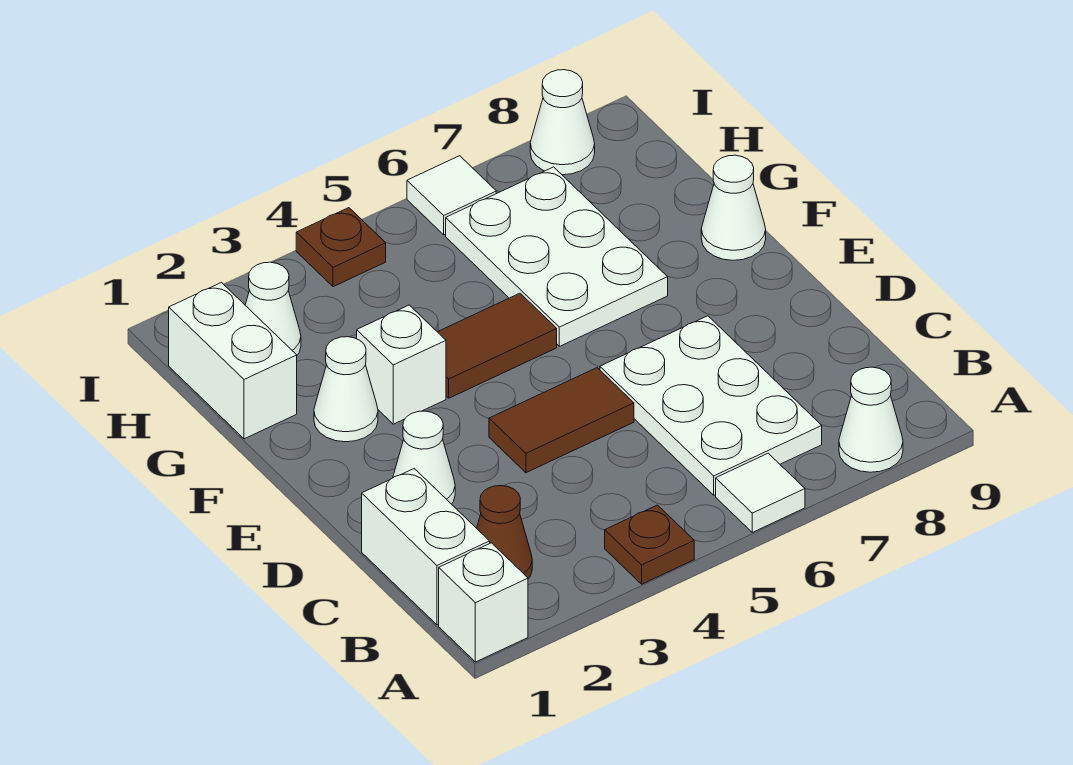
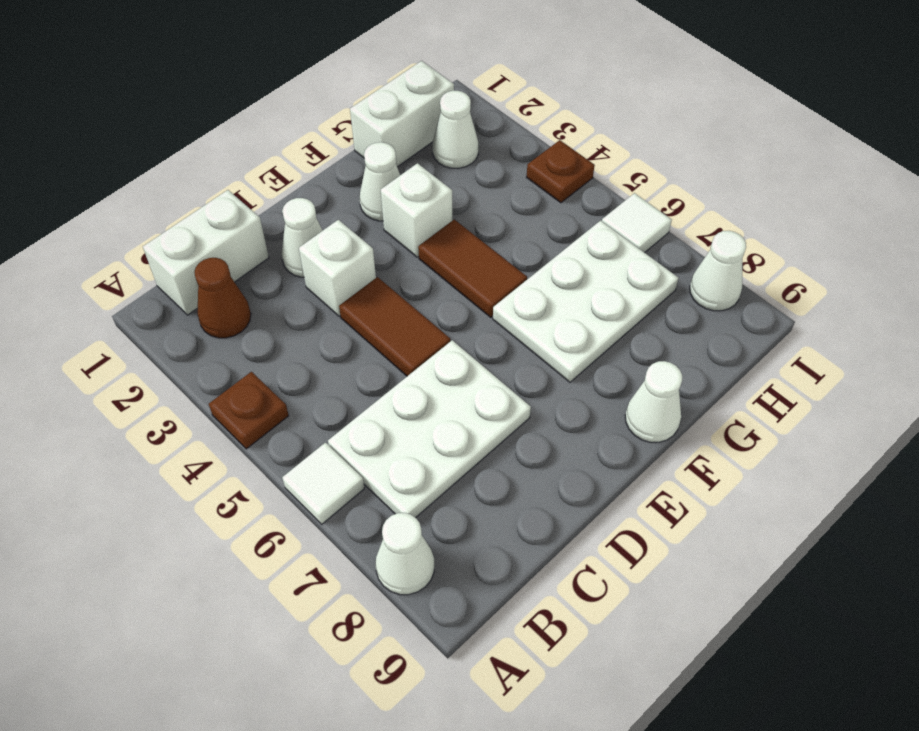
white brick A1 level 1 -> white brick D3 level 1

